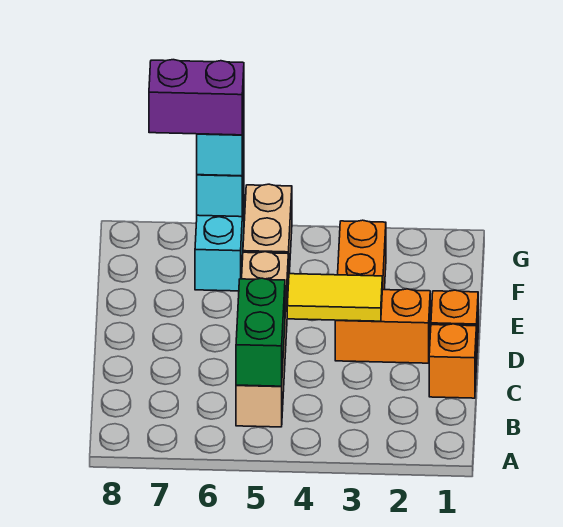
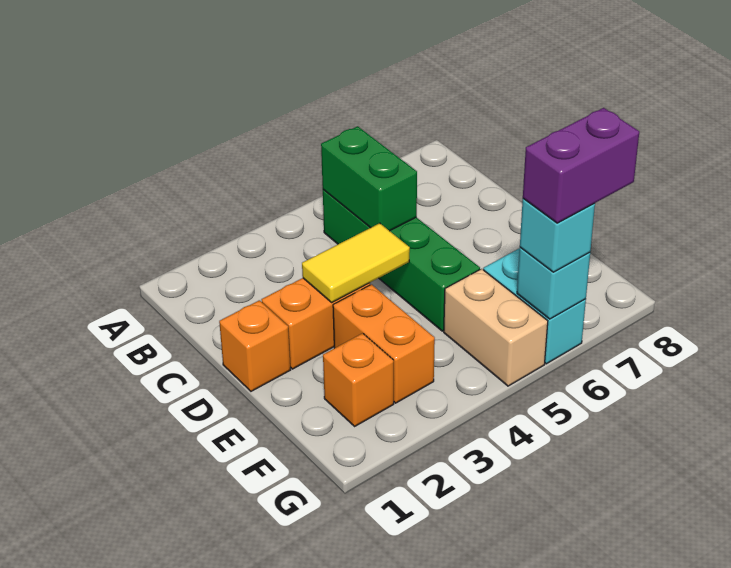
tan brick B5:E5 level 1 -> green brick B5:E5 level 1
orange brick C1 level 1 -> orange brick F2 level 1

